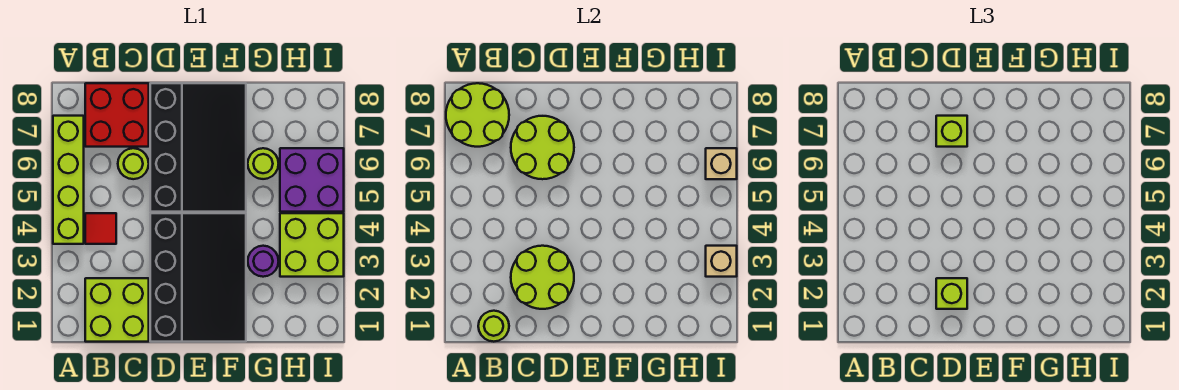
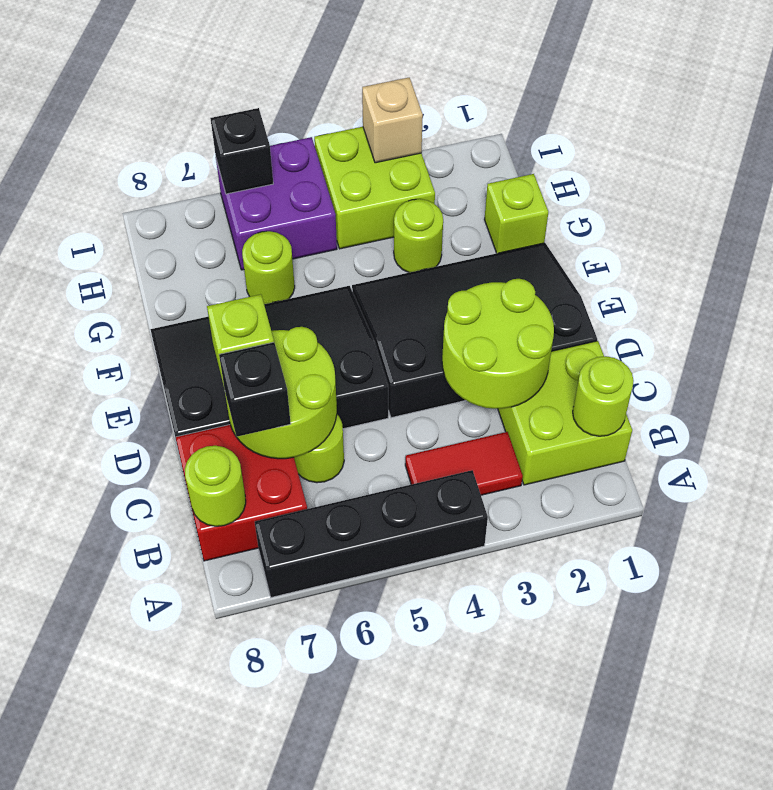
lime brick A4:A7 level 1 -> black brick A4:A7 level 1
lime round brick A7:B8 level 2 -> lime round brick B8 level 2
red tile B4 level 1 -> red tile B3:B4 level 1
none -> black brick C7 level 3
lime brick D2 level 3 -> lime brick G1 level 1
purple round brick G3 level 1 -> lime round brick G3 level 1
tan brick I6 level 2 -> black brick I6 level 2

